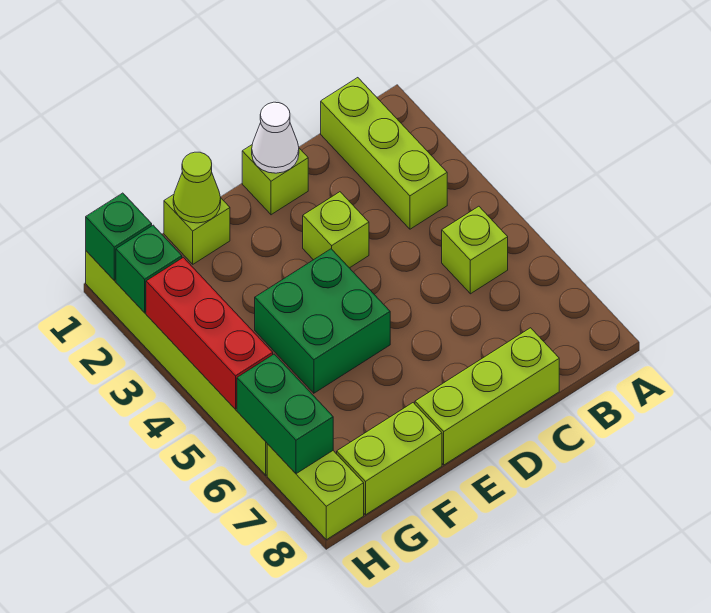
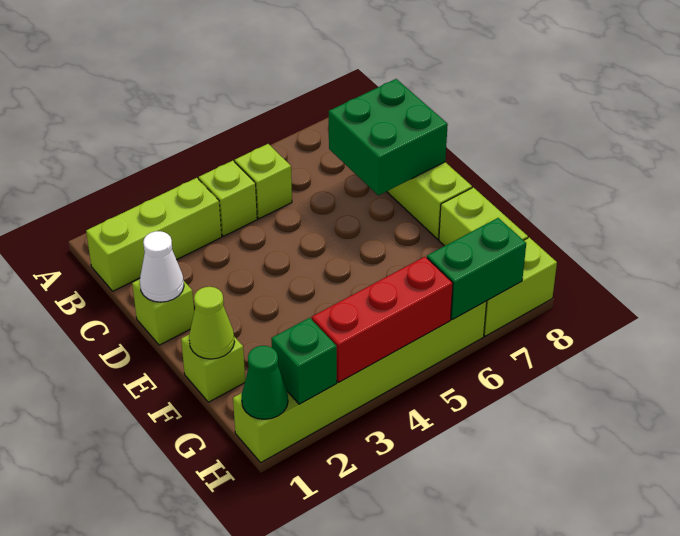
lime brick D3 level 1 -> lime brick B4 level 1
green brick E4:F5 level 1 -> green brick C7:D8 level 2
green brick H1 level 2 -> green cone H1 level 2

